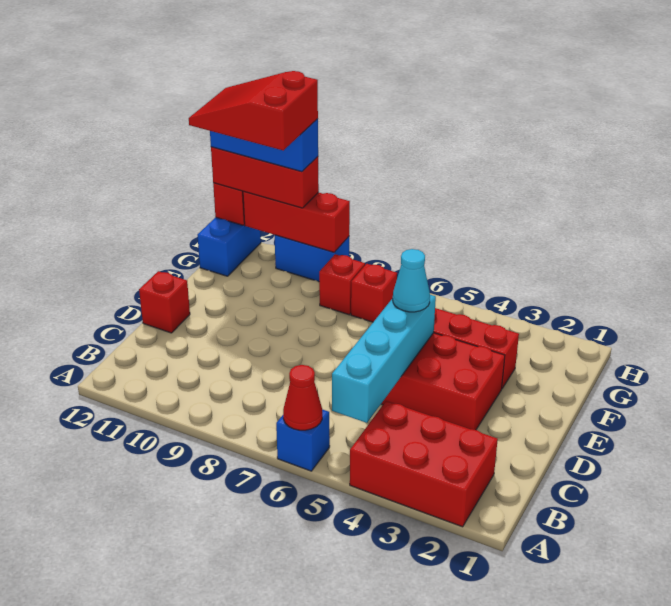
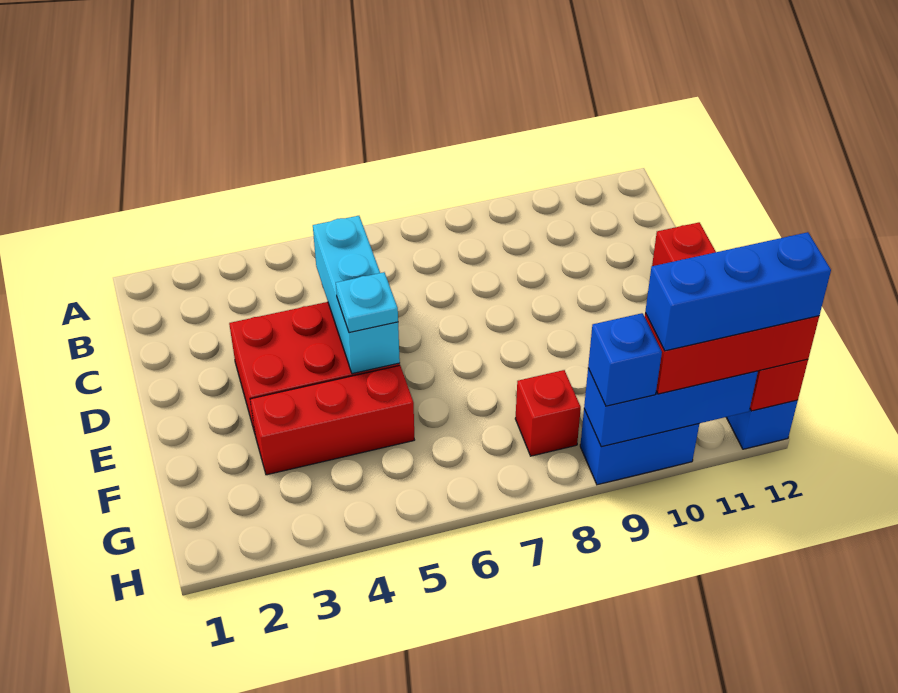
red brick A2:B4 level 1 -> none
blue brick A6 level 1 -> blue brick H9 level 3
red cone A6 level 2 -> none
cyan brick B5:E5 level 2 -> cyan brick C5:E5 level 2
cyan cone E5 level 3 -> cyan plate E5 level 3
red brick G7 level 1 -> none
red slope G10:H12 level 5 top 10 -> none
red brick H9:H11 level 2 -> blue brick H9:H11 level 2

